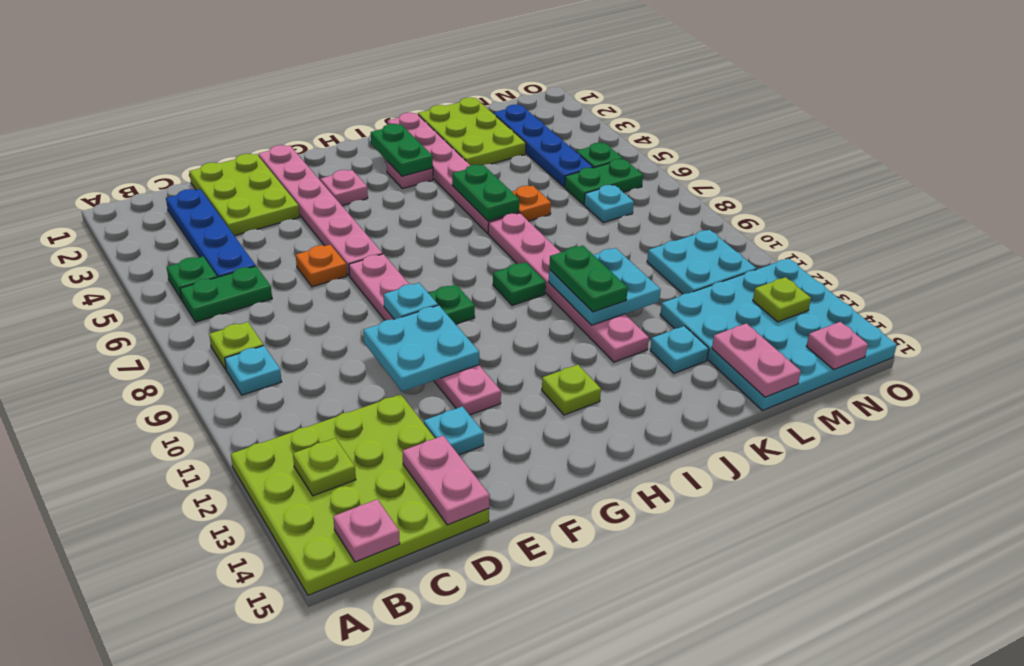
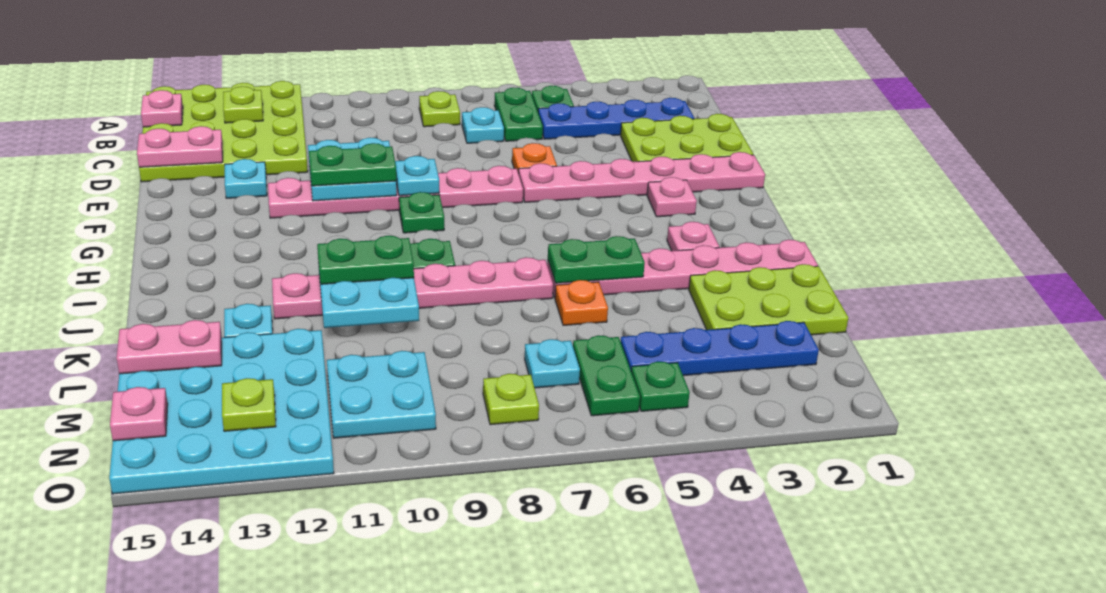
cyan plate B9 level 1 -> cyan plate C7 level 1
lime plate H13 level 1 -> lime plate N8 level 1
green plate I2:I3 level 2 -> green plate F10:F11 level 3

